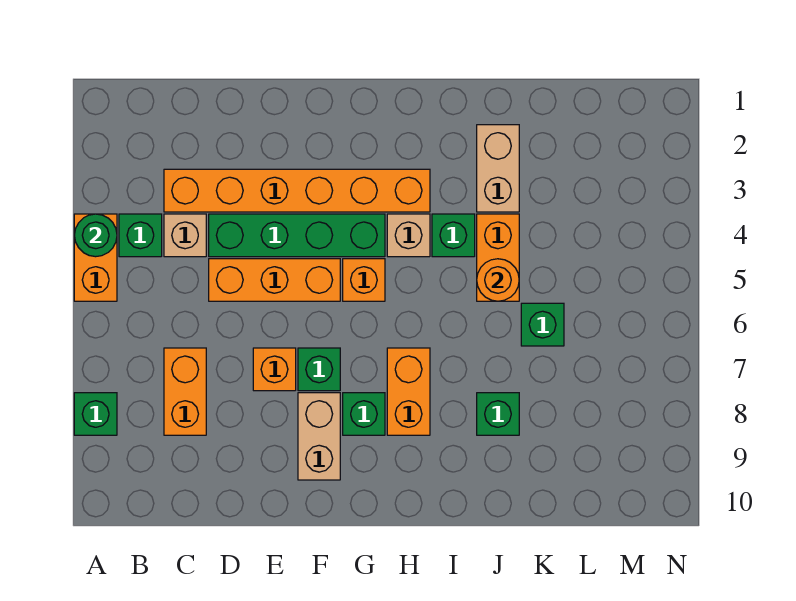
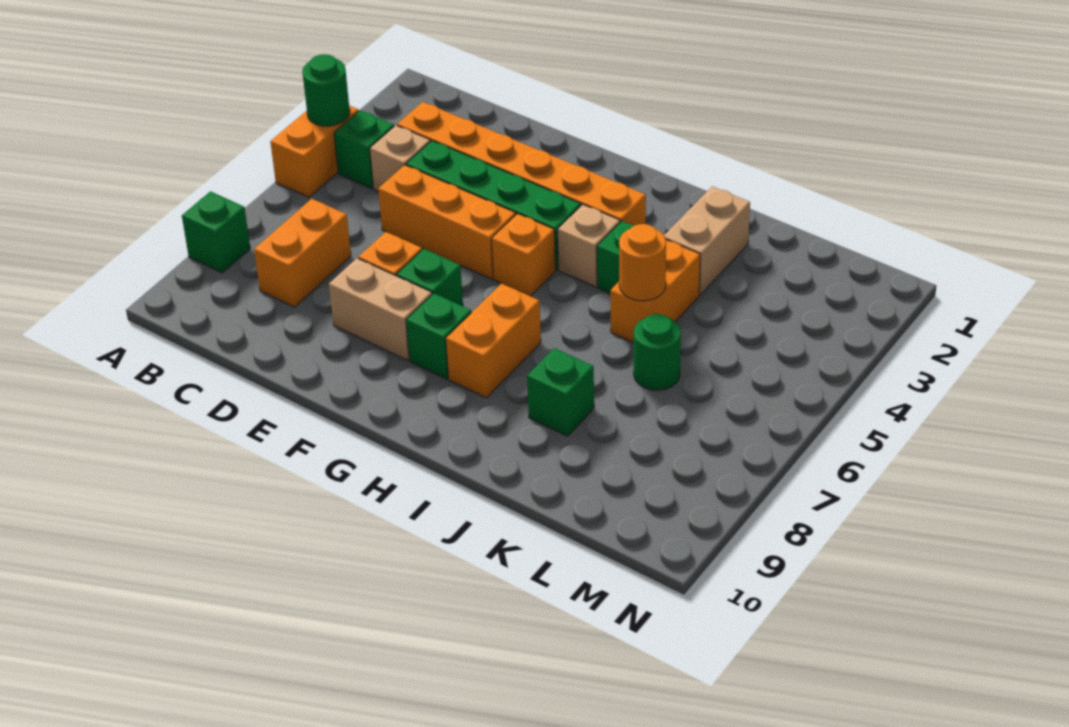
tan brick F8:F9 level 1 -> tan brick E8:F8 level 1
green brick K6 level 1 -> green round brick K6 level 1

